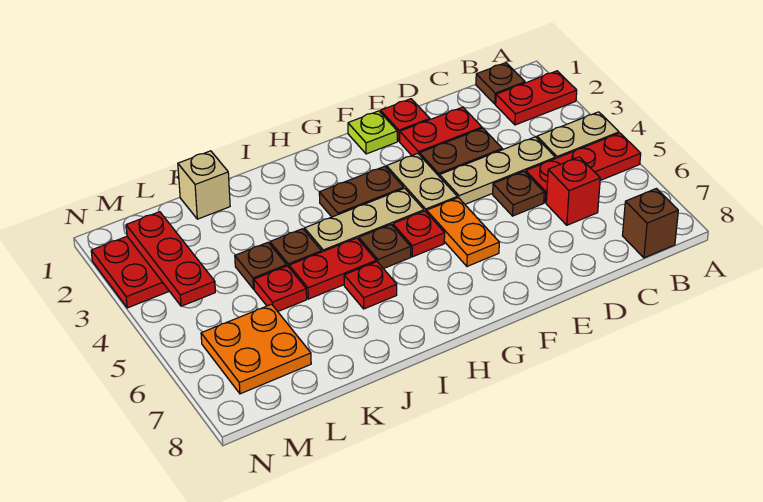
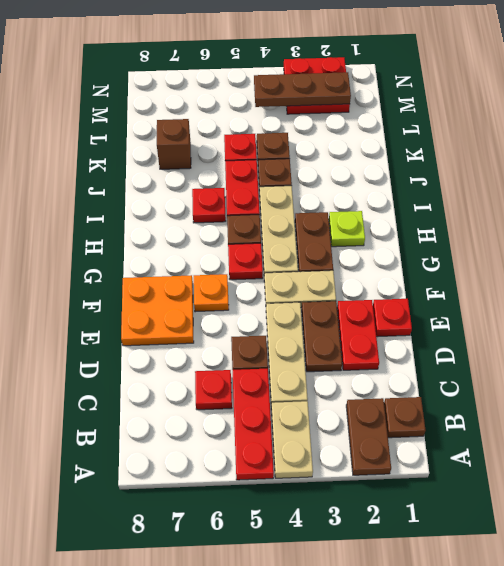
red plate A2:B2 level 1 -> brown plate A2:B2 level 1
brown brick B8 level 1 -> brown brick K7 level 1
red brick C6 level 1 -> red plate C6 level 1
lime plate F1 level 1 -> lime plate H2 level 1
orange plate F5:F6 level 1 -> orange plate F6 level 1
tan brick K1 level 1 -> none
orange plate L6:M7 level 1 -> orange plate E7:F8 level 1
red plate M2:M4 level 2 -> brown plate M2:M4 level 2

